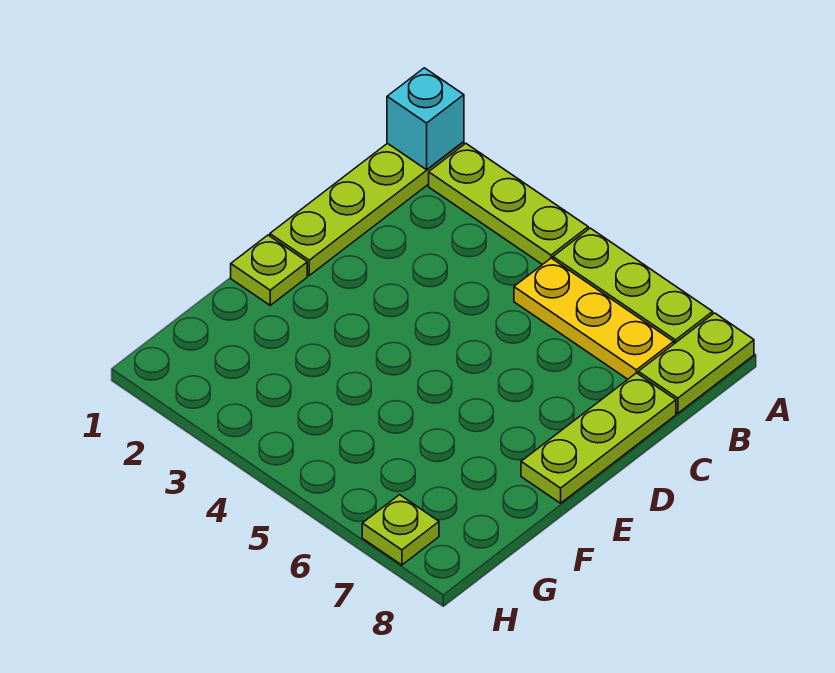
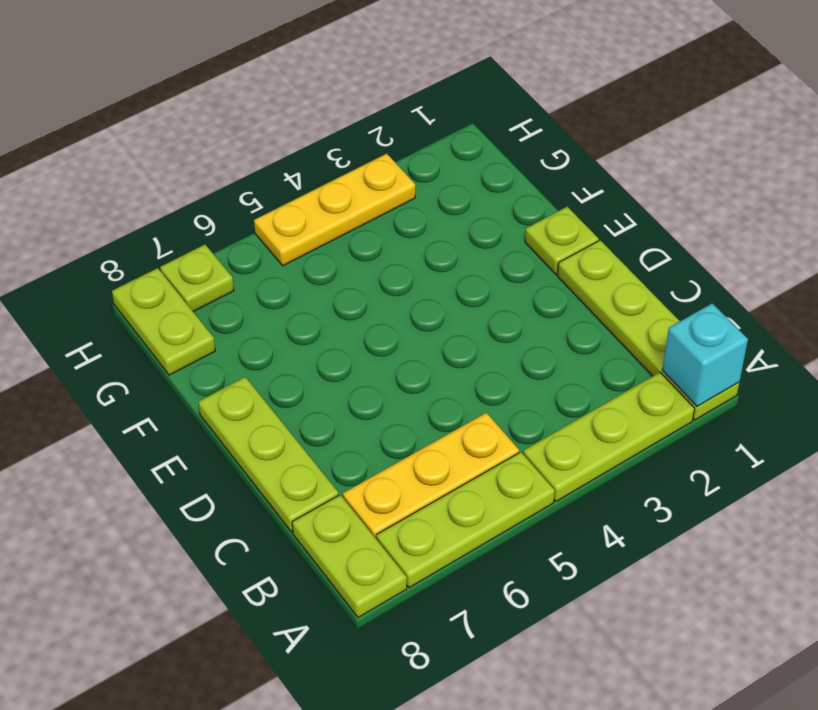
none -> lime plate G8:H8 level 1
none -> yellow plate H3:H5 level 1

